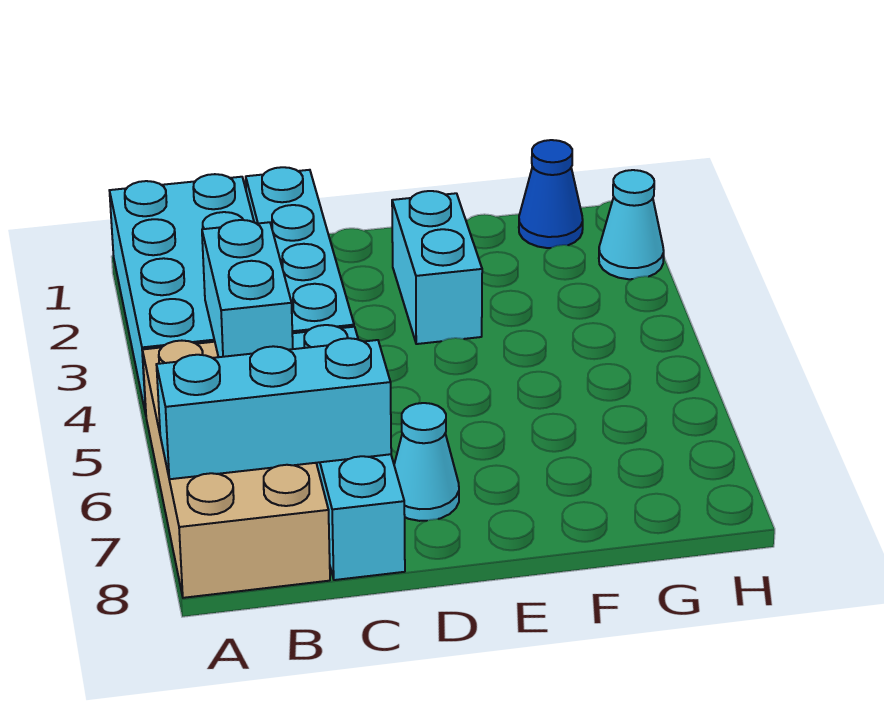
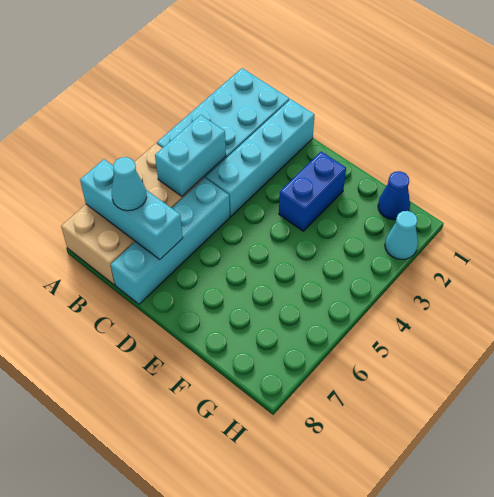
cyan cone D7 level 1 -> cyan cone B7 level 3
cyan brick E2:E3 level 1 -> blue brick E2:E3 level 1

